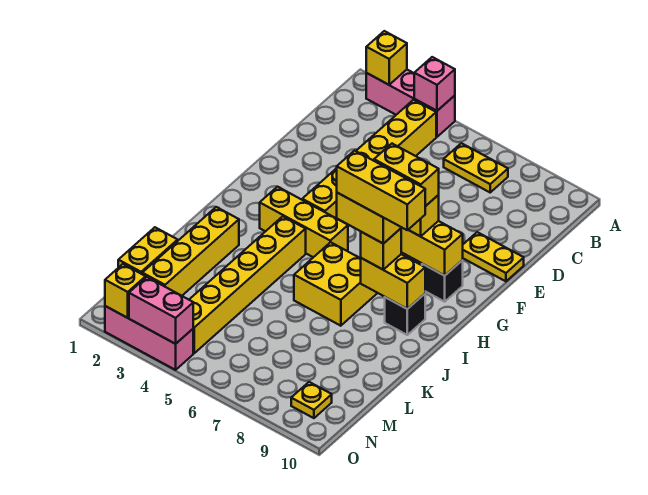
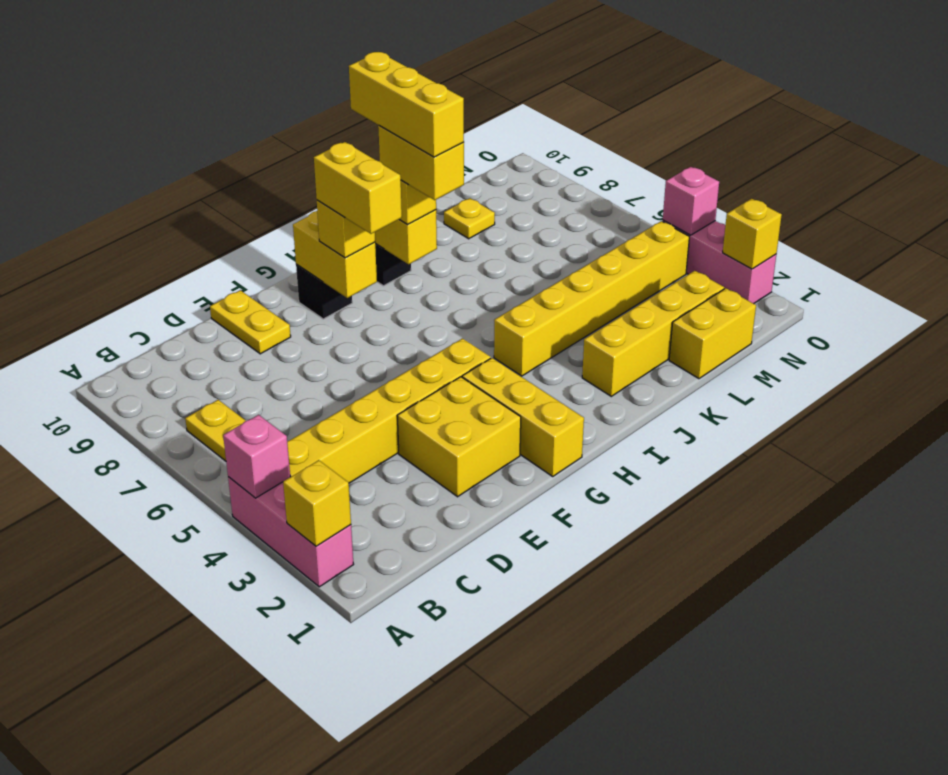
yellow brick H3:H5 level 1 -> yellow brick G1:G3 level 1
yellow brick I6:J7 level 1 -> yellow brick E2:F3 level 1
yellow plate N9 level 1 -> yellow plate L9 level 1
pink brick O3:O4 level 2 -> pink brick O4 level 2

